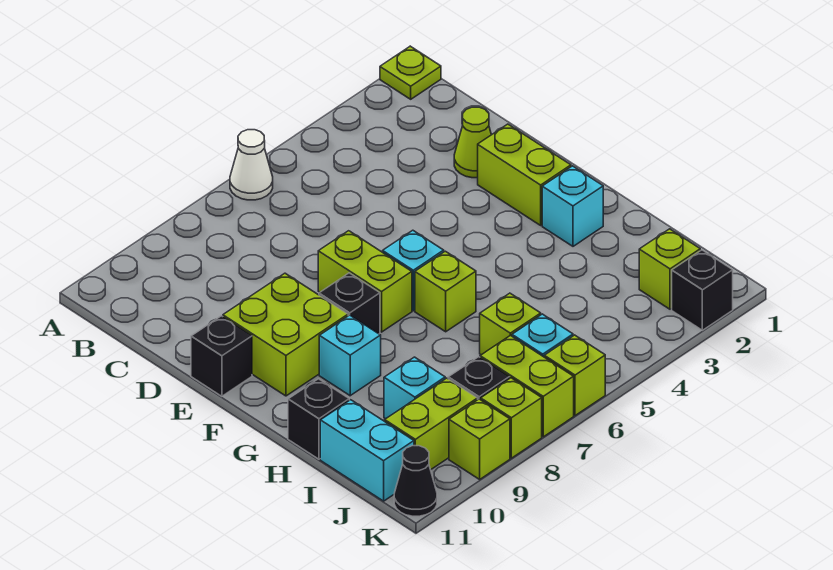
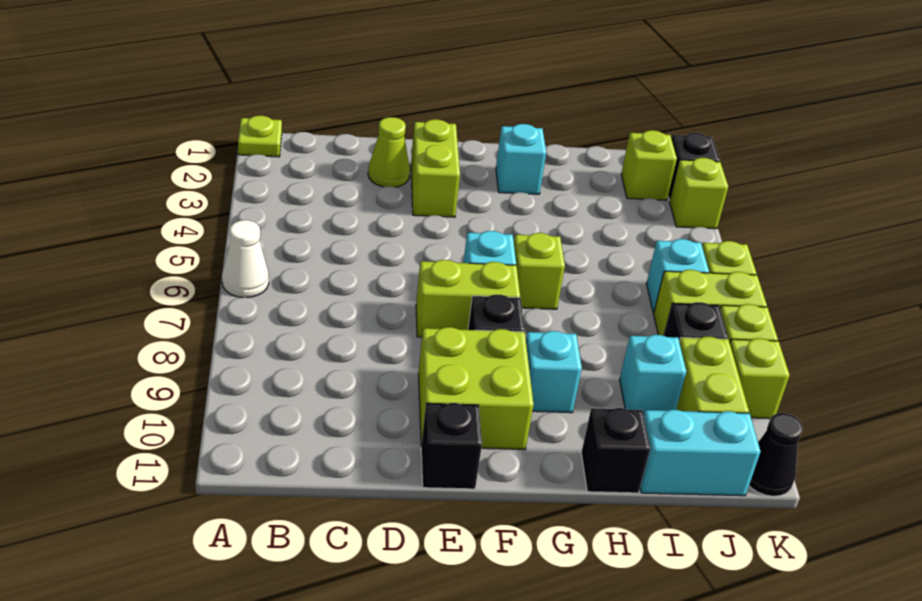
lime brick E2:F2 level 1 -> lime brick E2:E3 level 1
lime brick I6 level 1 -> lime brick K3 level 1

